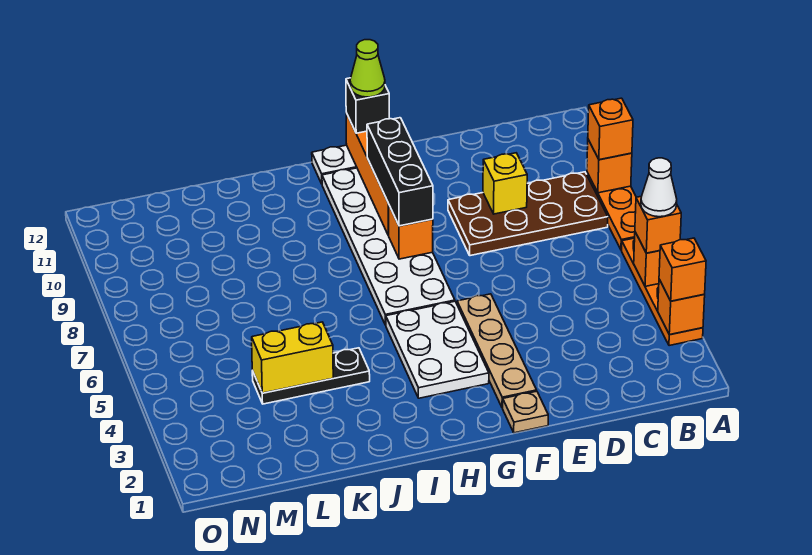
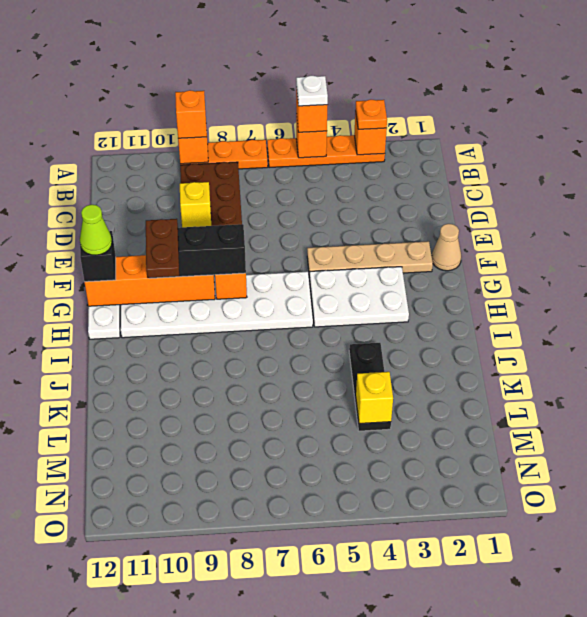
orange brick A3 level 3 -> orange plate A3 level 3
white cone A5 level 4 -> white plate A5 level 4
tan plate F1 level 1 -> tan cone F1 level 1
none -> brown plate G10:H10 level 4
yellow brick K4:L4 level 2 -> yellow brick L4 level 2

